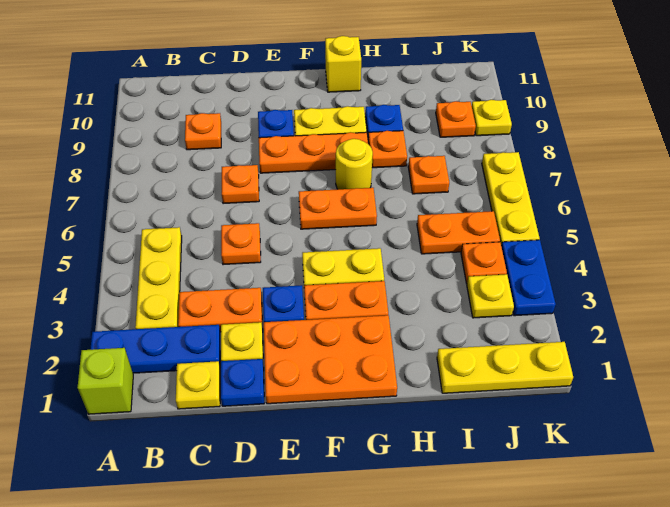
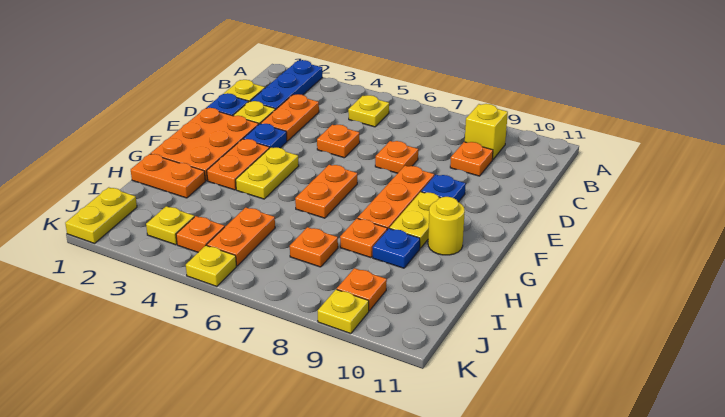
lime brick A1 level 1 -> none
yellow plate B3:B5 level 1 -> yellow plate B5 level 1
yellow round brick G7 level 1 -> yellow round brick G10 level 1
yellow brick G11 level 1 -> yellow brick B9 level 1
none -> orange plate H1:H2 level 1
yellow plate I1:K1 level 1 -> yellow plate J1:K1 level 1
blue plate K3:K4 level 1 -> none
yellow plate K5:K7 level 1 -> yellow plate K5 level 1

